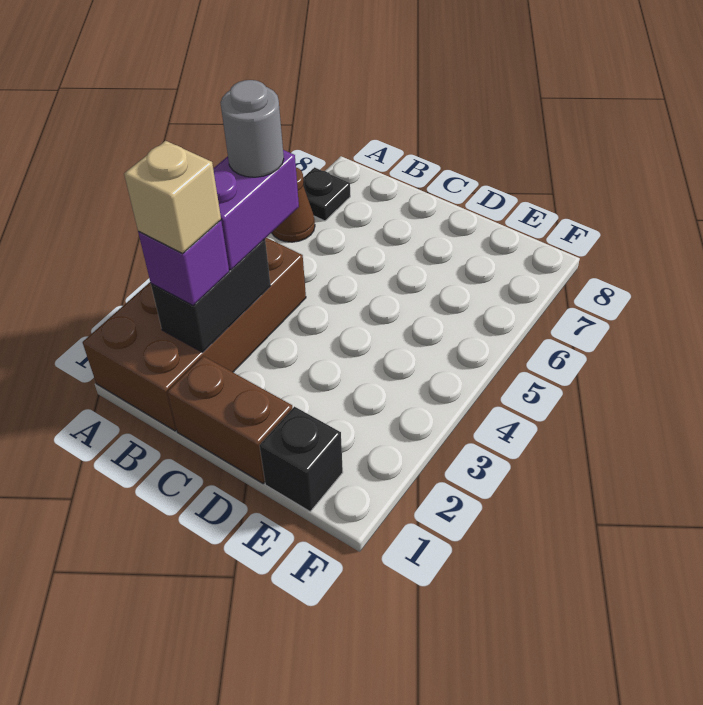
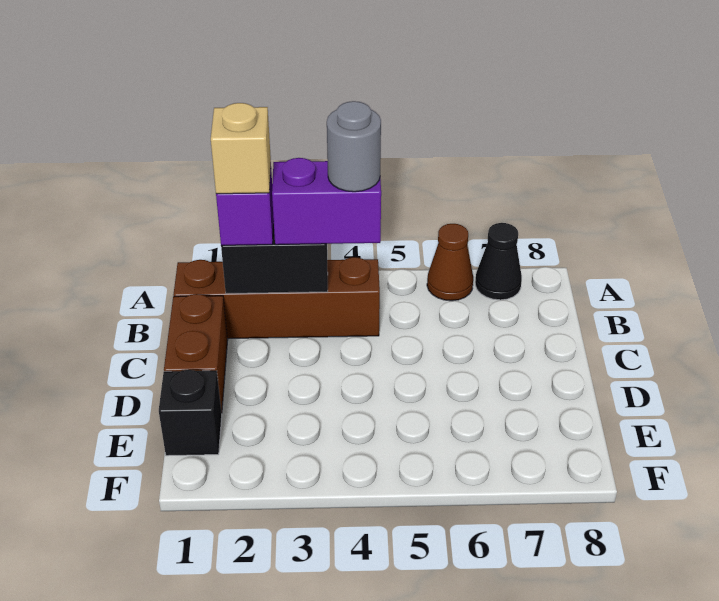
brown brick A1:B4 level 1 -> brown brick B1:B4 level 1
black plate A7 level 1 -> black cone A7 level 1

